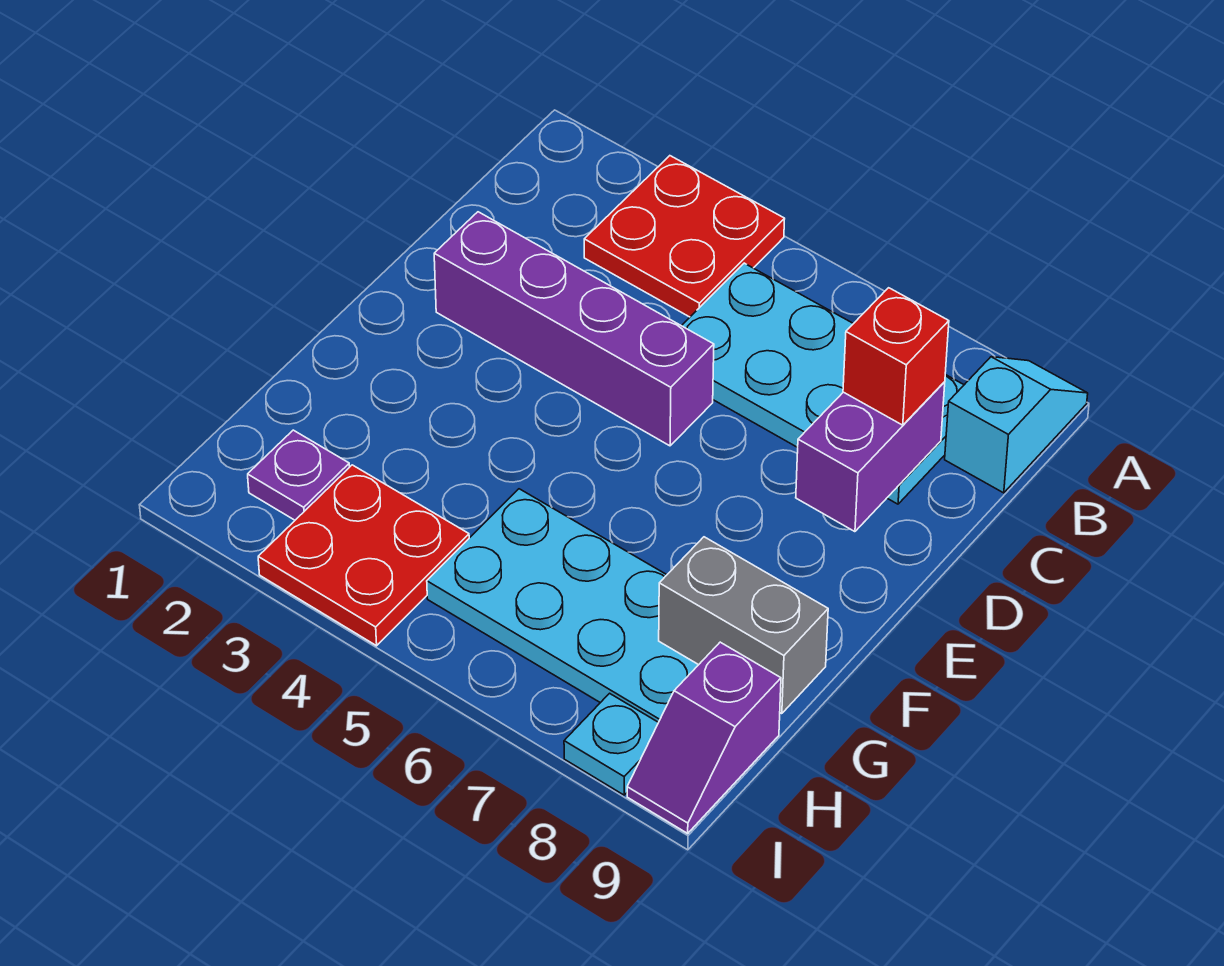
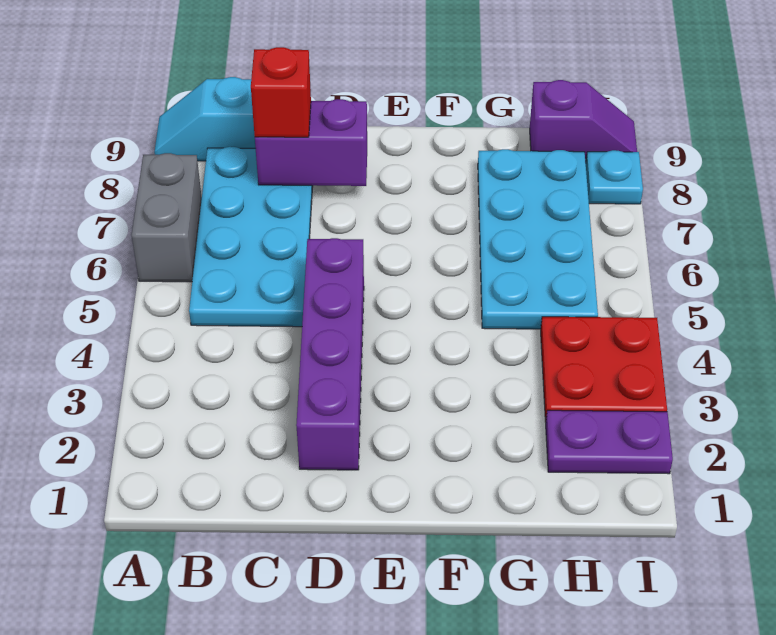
red plate A3:B4 level 1 -> none
grey brick G8:G9 level 2 -> grey brick A6:A7 level 1
purple plate H2 level 1 -> purple plate H2:I2 level 1

